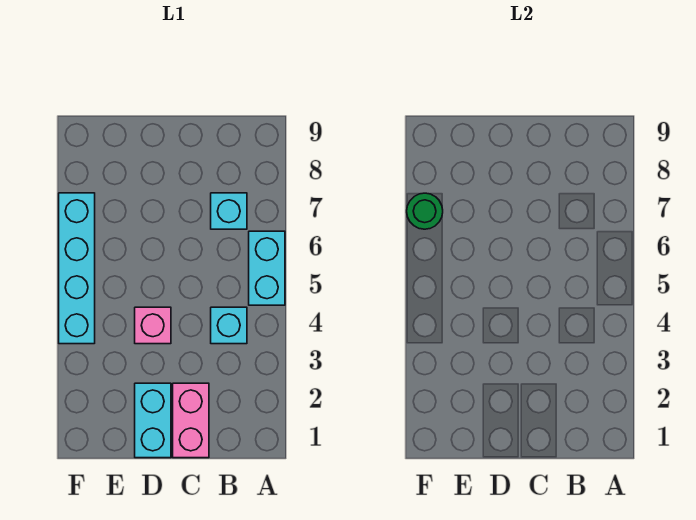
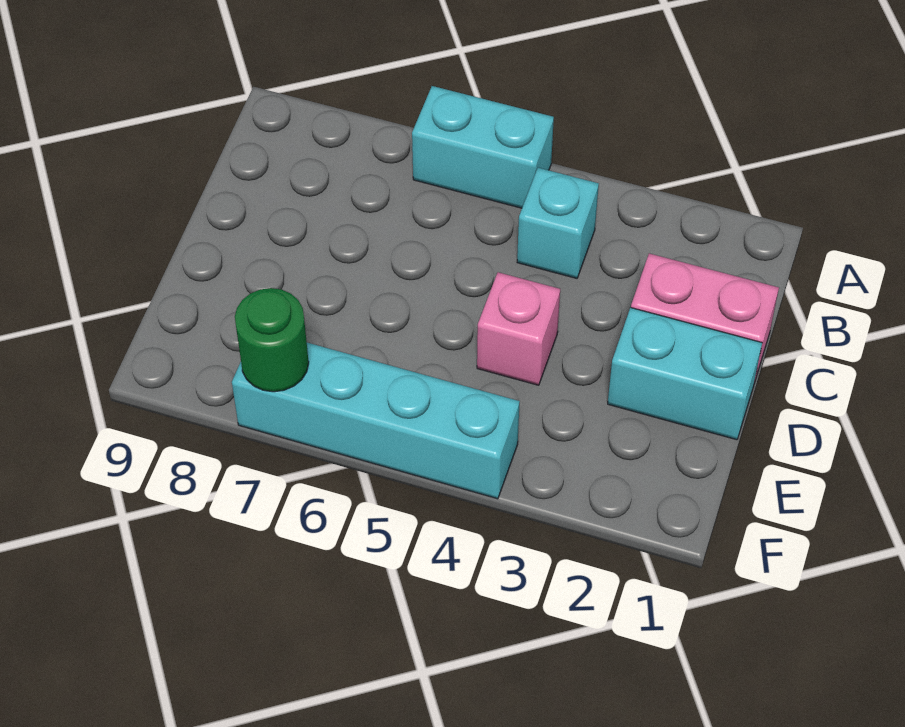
cyan brick B7 level 1 -> none

